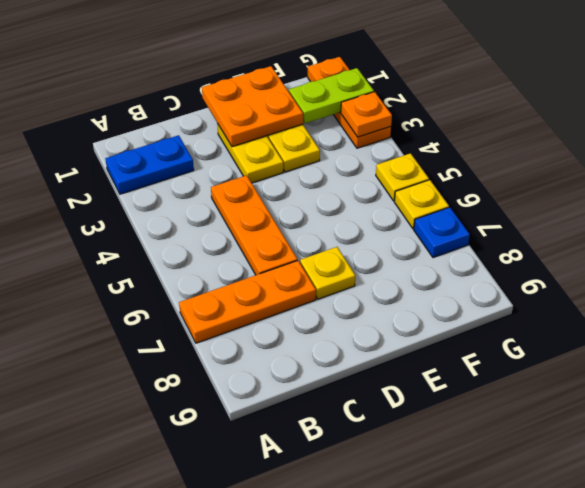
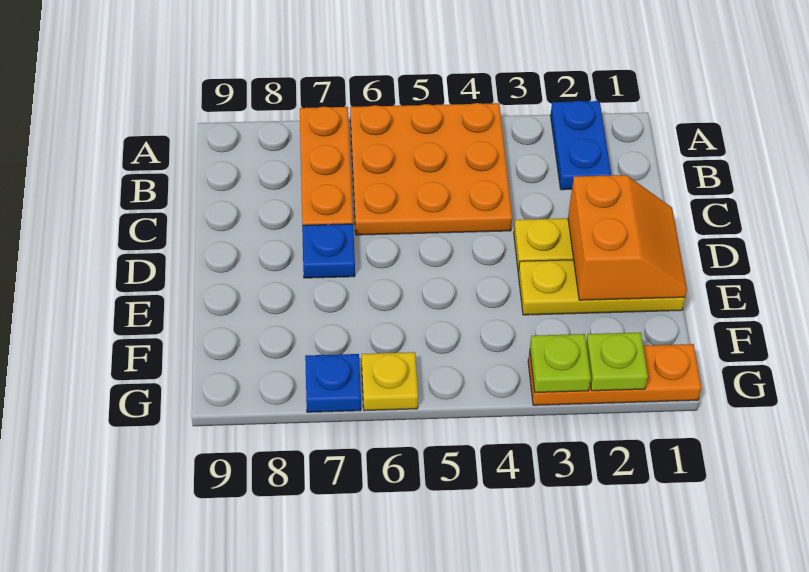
orange plate C4:C6 level 1 -> orange plate A4:C6 level 1
orange plate D1:E2 level 2 -> orange slope D1:E2 level 2 top 2
yellow plate D7 level 1 -> blue plate D7 level 1
lime plate F2:G2 level 2 -> lime plate G2 level 2
orange plate G3 level 2 -> lime plate G3 level 2
yellow plate G5 level 1 -> none

